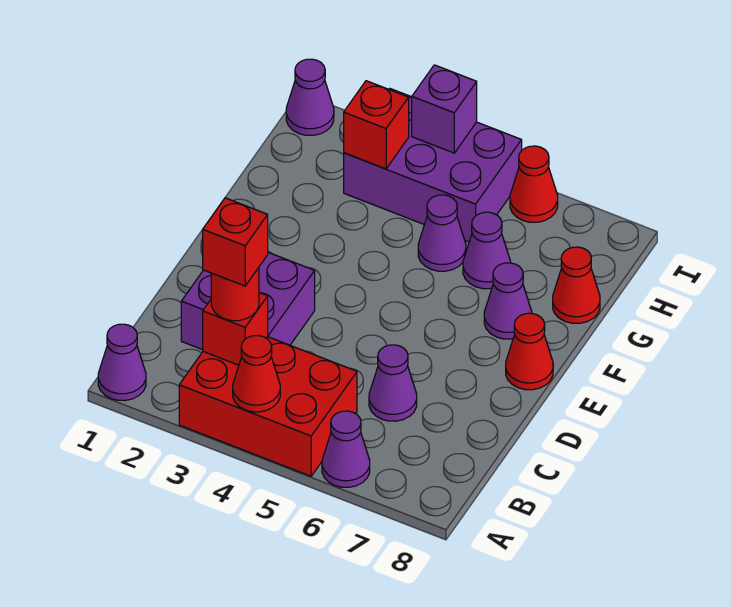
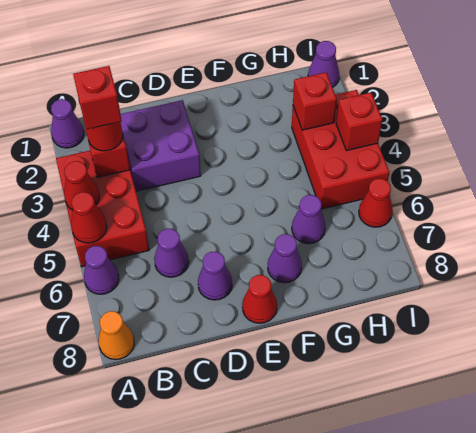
none -> orange cone A8 level 1
purple cone G5 level 1 -> purple cone D7 level 1
red cone G8 level 1 -> red cone A5 level 2
purple brick H3:I5 level 1 -> red brick H3:I5 level 1
purple brick I4 level 2 -> red brick I4 level 2

